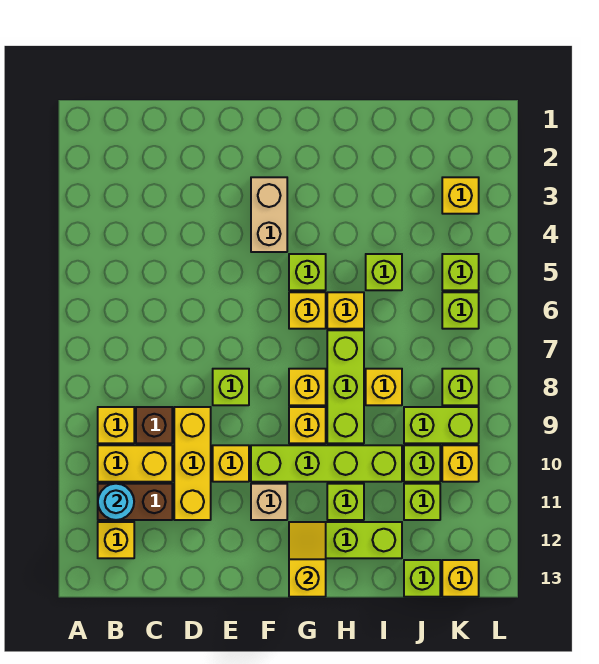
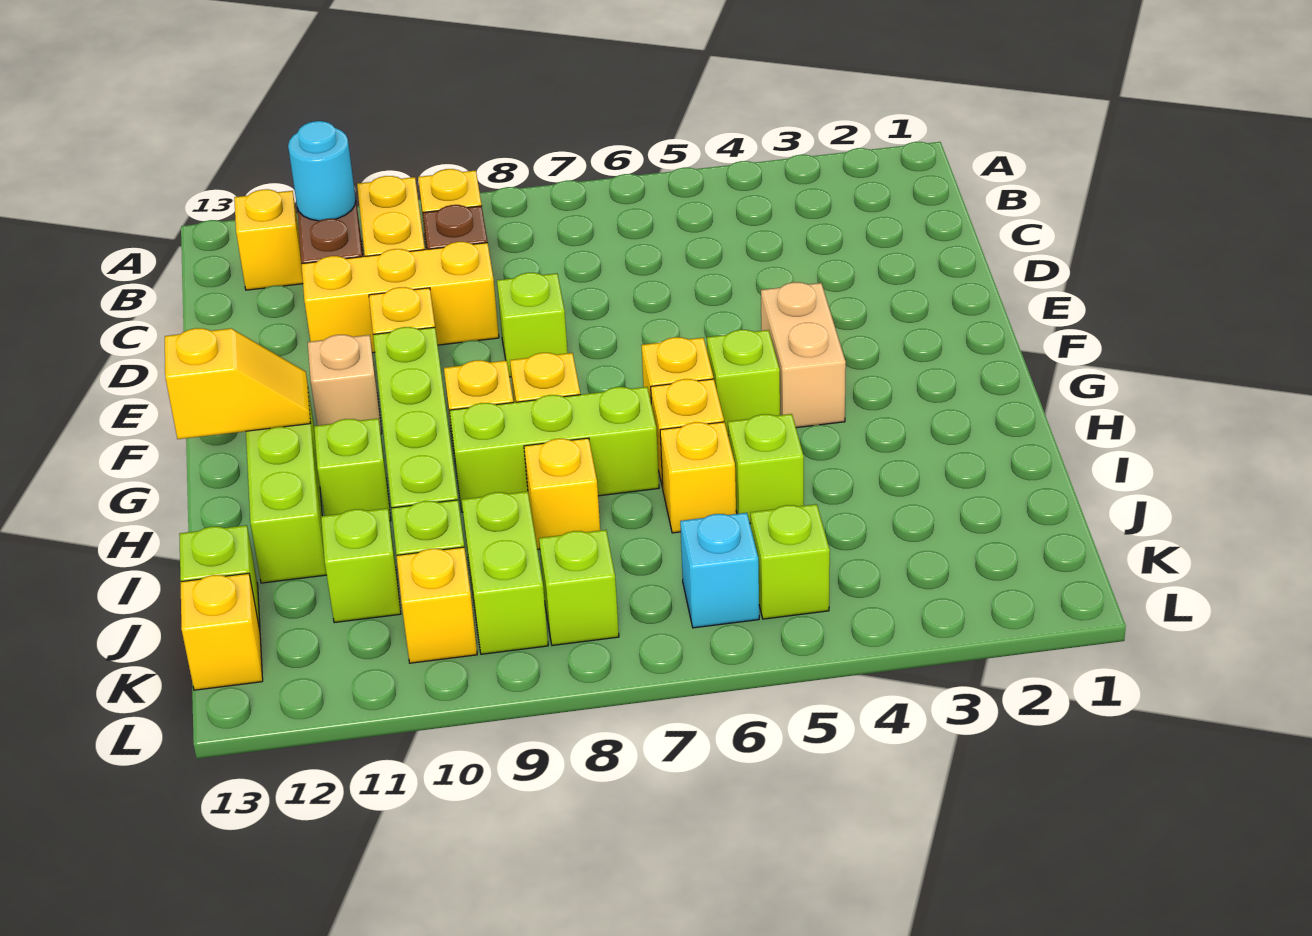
tan brick F3:F4 level 1 -> tan brick F4:G4 level 1
yellow brick K3 level 1 -> yellow brick I6 level 1
lime brick K6 level 1 -> cyan brick K6 level 1

